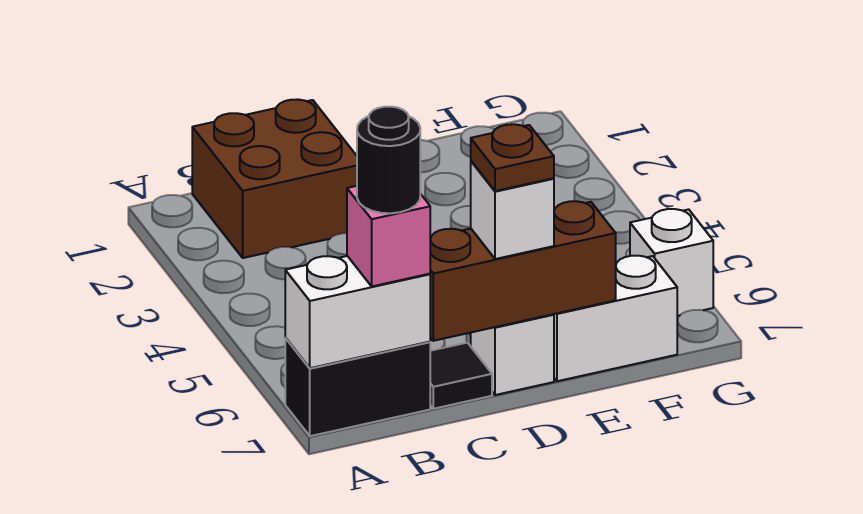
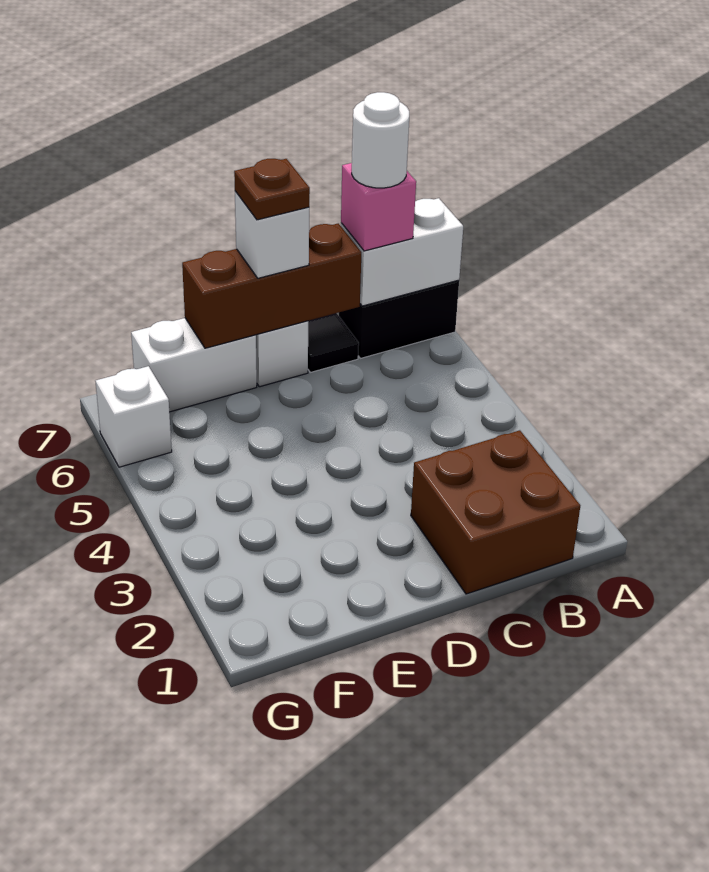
black round brick B7 level 4 -> white round brick B7 level 4

